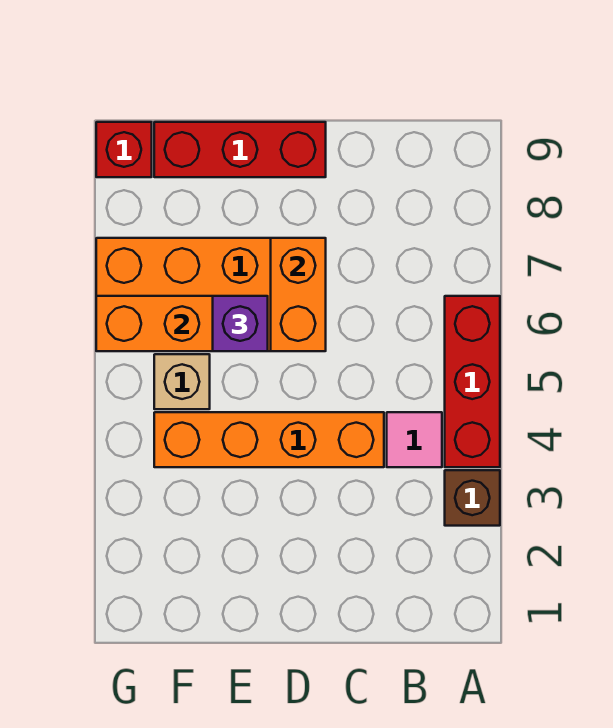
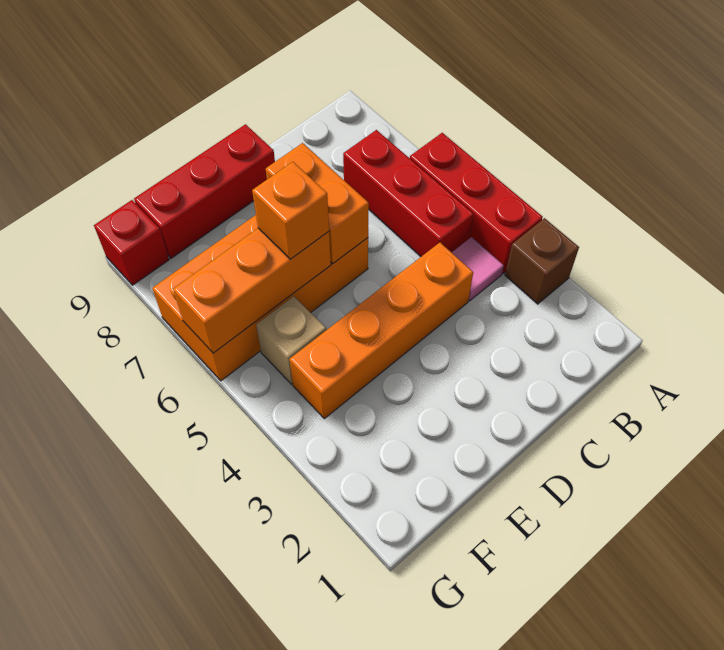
none -> red brick B5:B7 level 1
purple brick E6 level 3 -> orange brick E6 level 3

